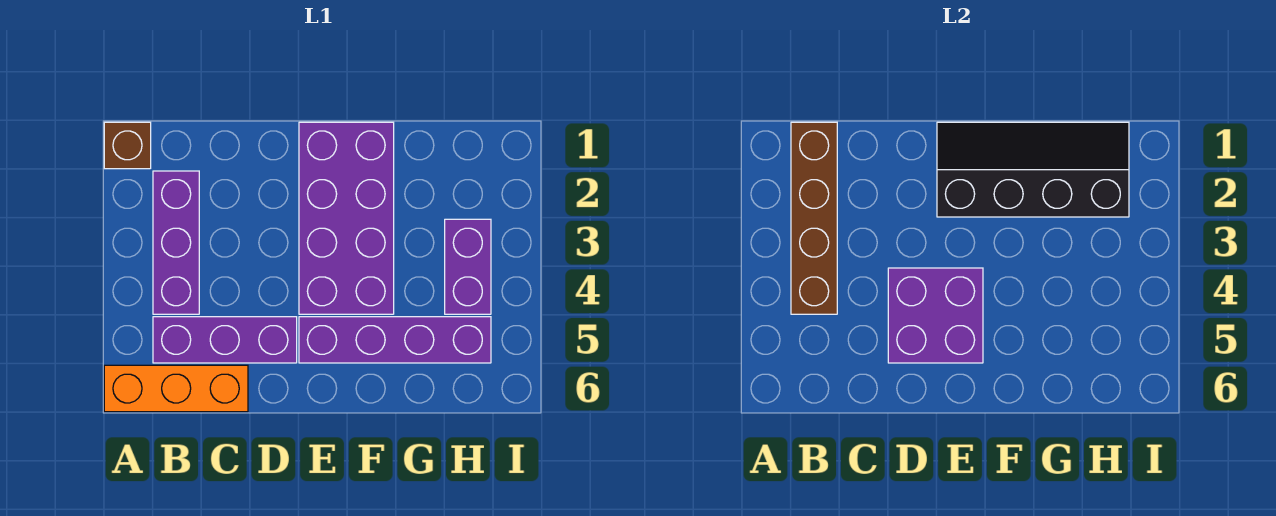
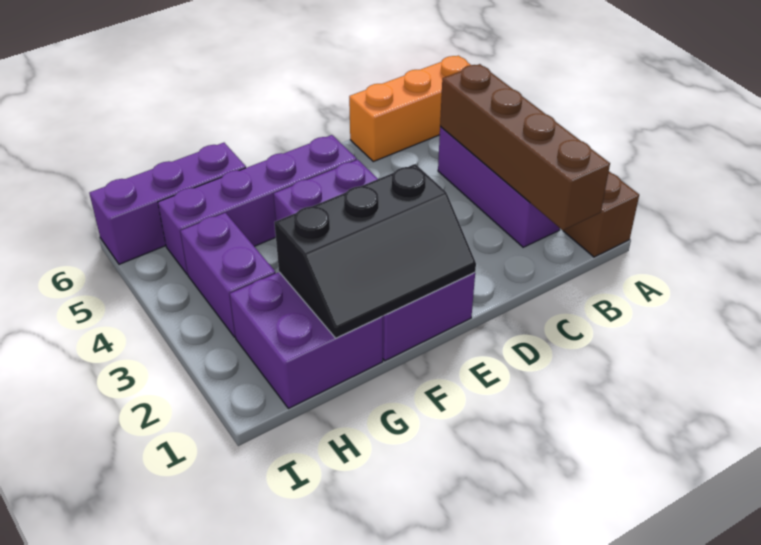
purple brick B5:D5 level 1 -> purple brick G6:I6 level 1
purple brick D4:E5 level 2 -> purple brick G1:H2 level 1
black slope E1:H2 level 2 top 2 -> black slope E1:G2 level 2 top 2

